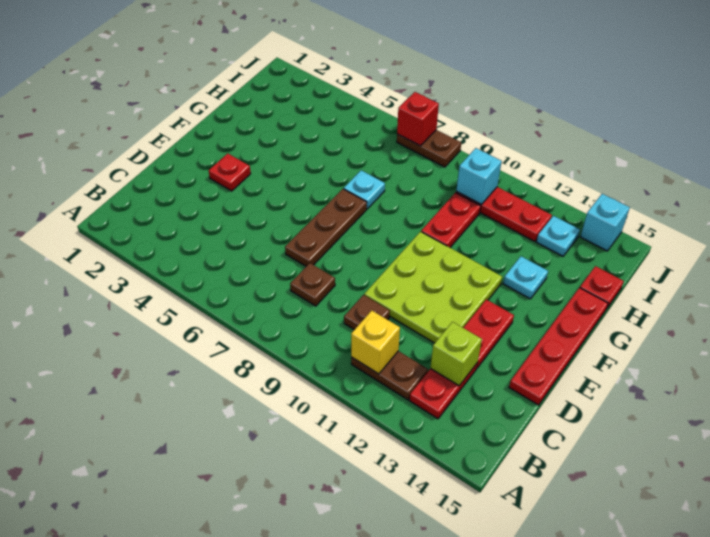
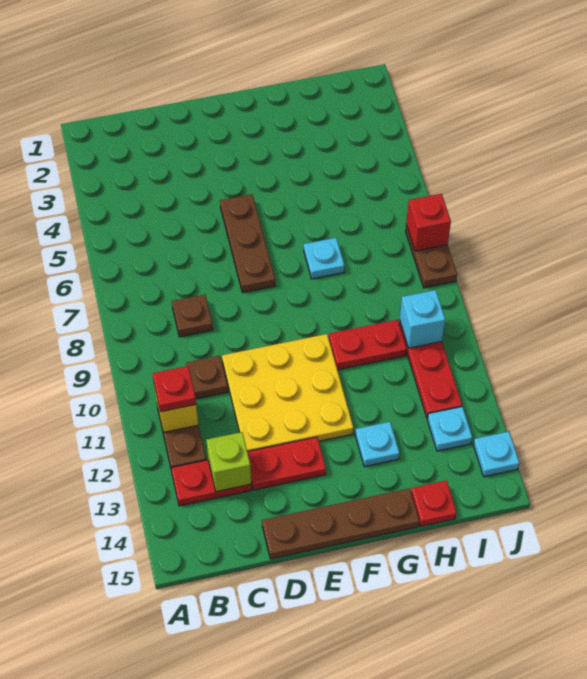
brown plate D7:F7 level 1 -> brown plate E5:E7 level 1
lime plate D10:F12 level 1 -> yellow plate D10:F12 level 1
red plate D15:G15 level 1 -> brown plate D15:G15 level 1
red plate E3 level 1 -> red plate B11 level 3
cyan brick J14 level 1 -> cyan plate J14 level 1

